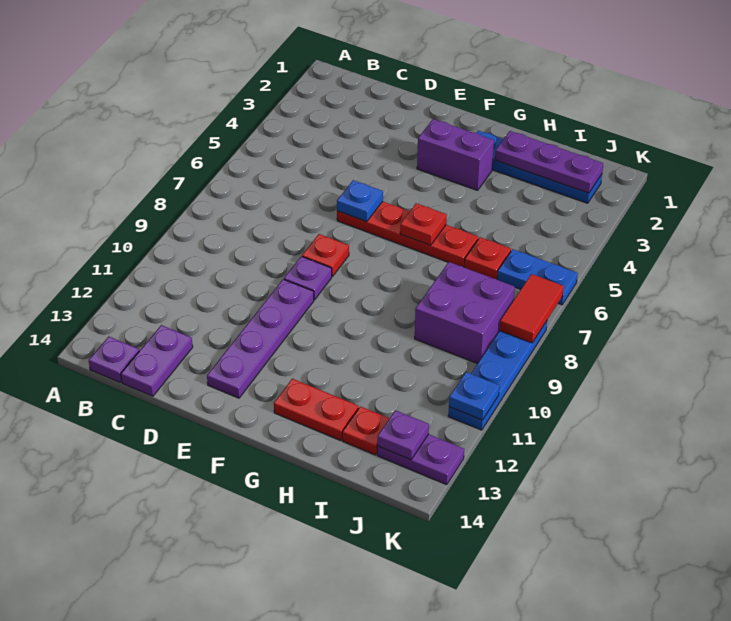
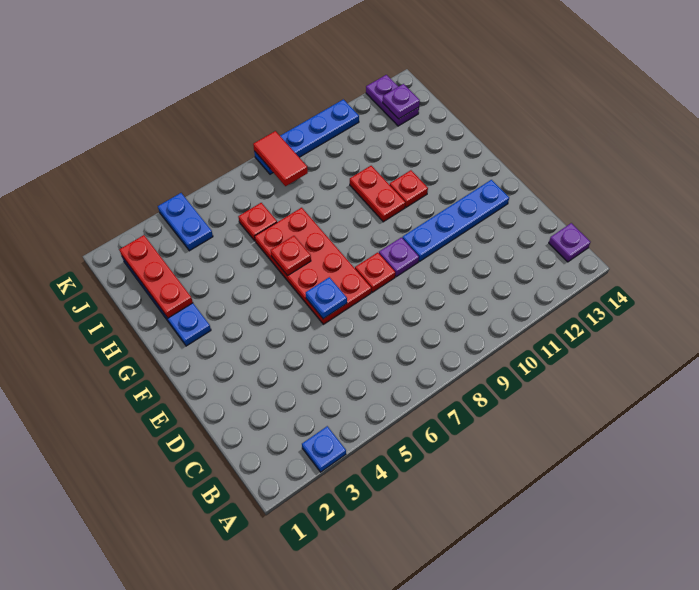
purple plate C13:C14 level 1 -> none
red plate E6:H6 level 1 -> red plate E6:H7 level 1
purple plate E10:E13 level 1 -> blue plate E10:E13 level 1
purple brick F3:G3 level 1 -> none
red plate G13:H13 level 1 -> red plate G10:H10 level 1
purple plate H2:J2 level 2 -> red plate H2:J2 level 2
purple brick I8:J9 level 1 -> none
red plate I13 level 1 -> red plate G11 level 1
blue plate J6:K6 level 1 -> blue plate J4:K4 level 1
red tile K7:K8 level 2 -> red tile J8:K8 level 2
blue plate K11 level 2 -> blue plate A3 level 1

